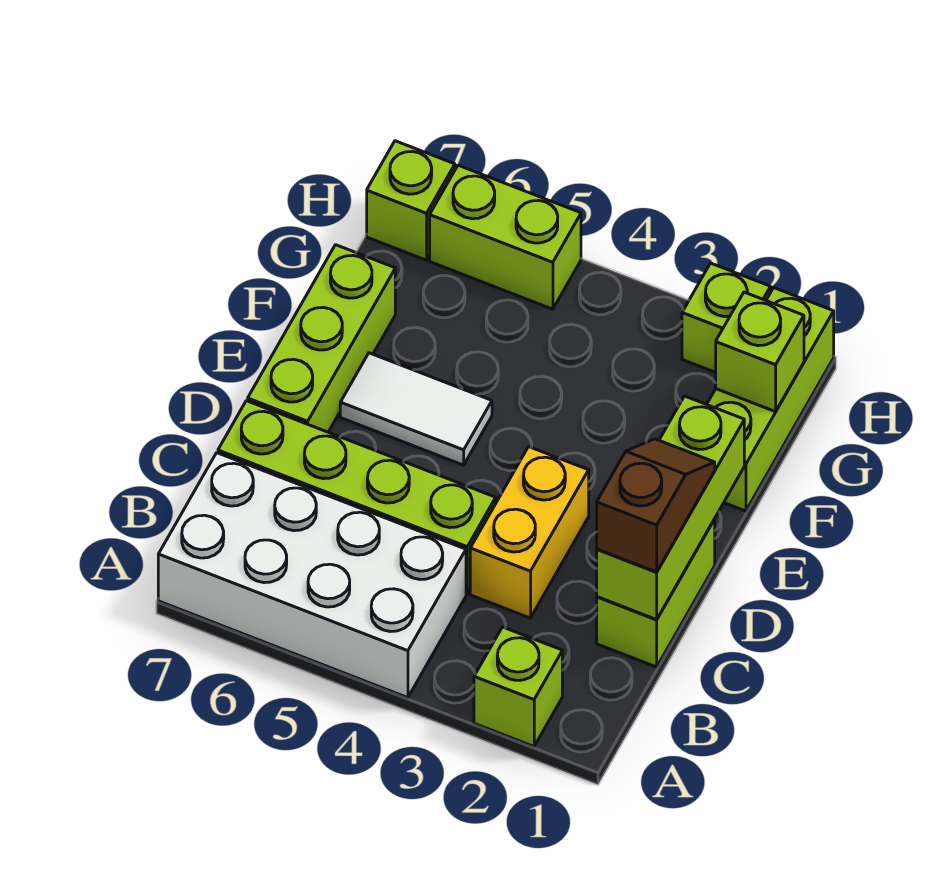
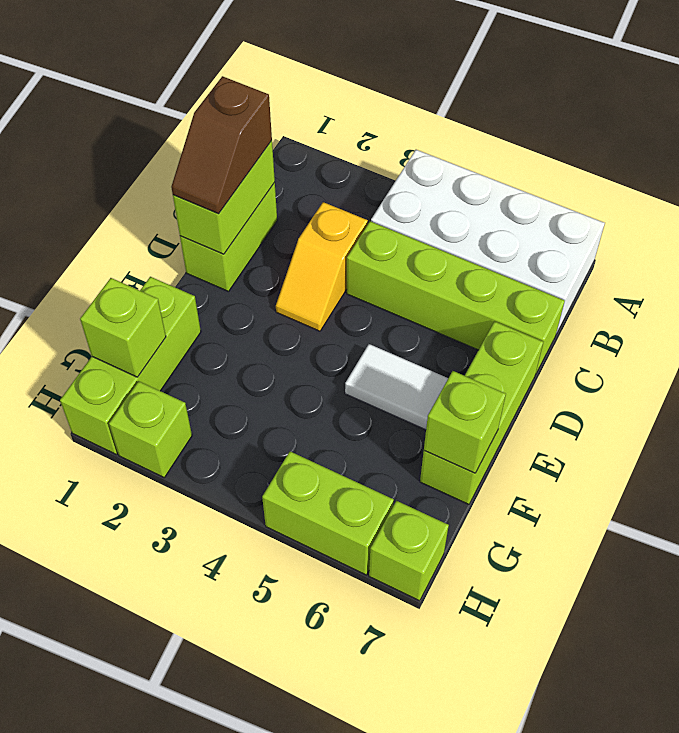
lime brick A2 level 1 -> lime brick F7 level 2
lime brick C1:E1 level 2 -> lime brick C1:D1 level 2
yellow brick C3:D3 level 1 -> yellow slope C3:D3 level 1 top C

